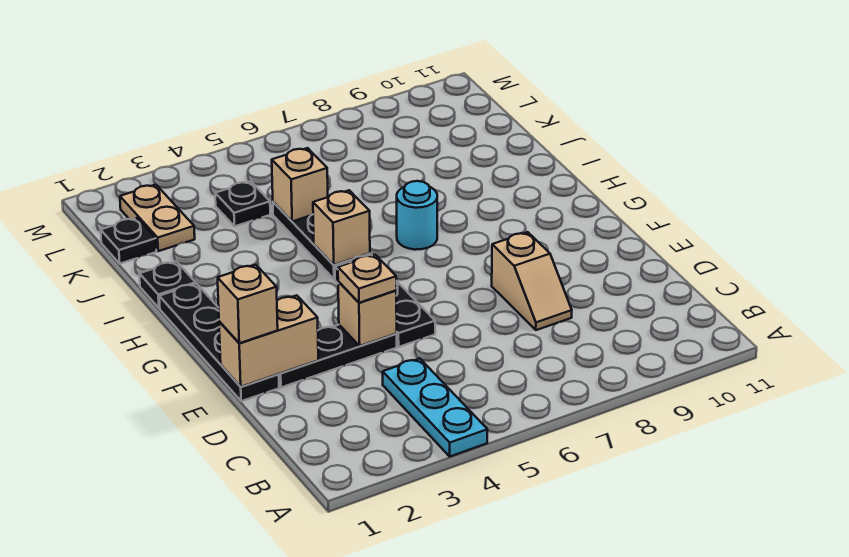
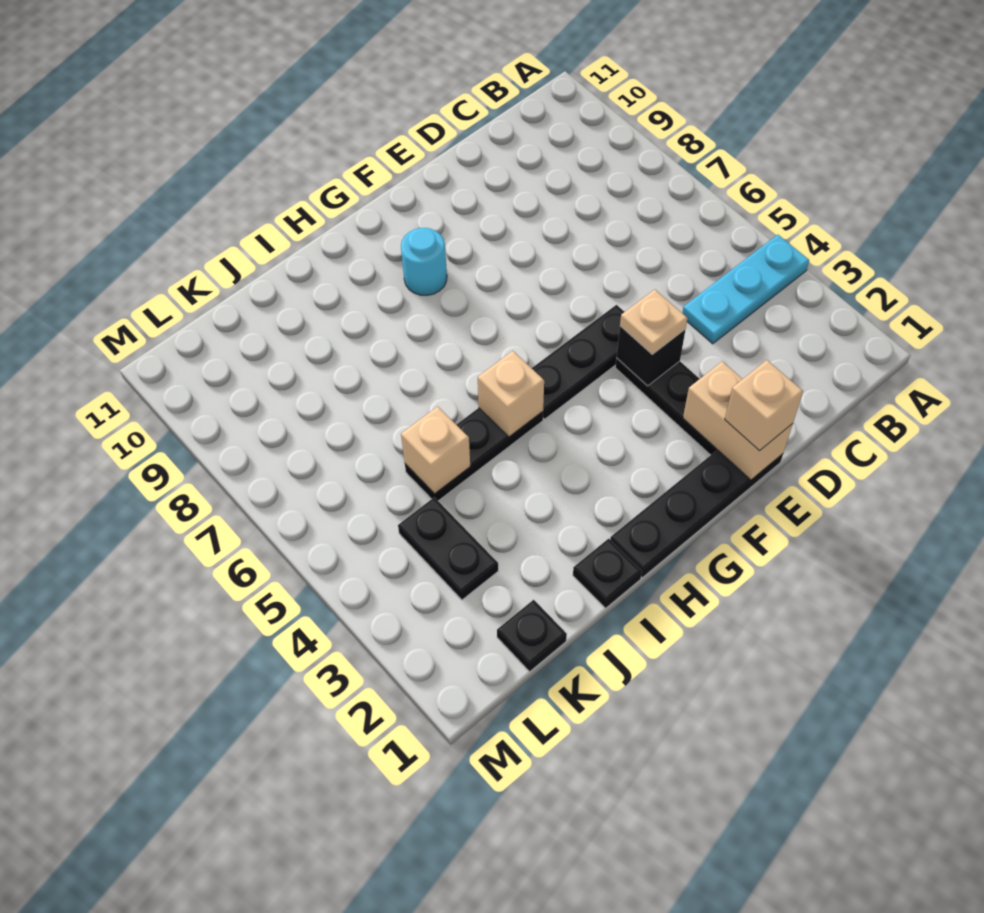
tan slope D8:E8 level 1 top E -> none
tan brick E4 level 2 -> black brick E4 level 2
cyan round brick H7 level 1 -> cyan round brick G9 level 1
tan plate K2:L2 level 1 -> none
black plate K4 level 1 -> black plate K3:K4 level 1

